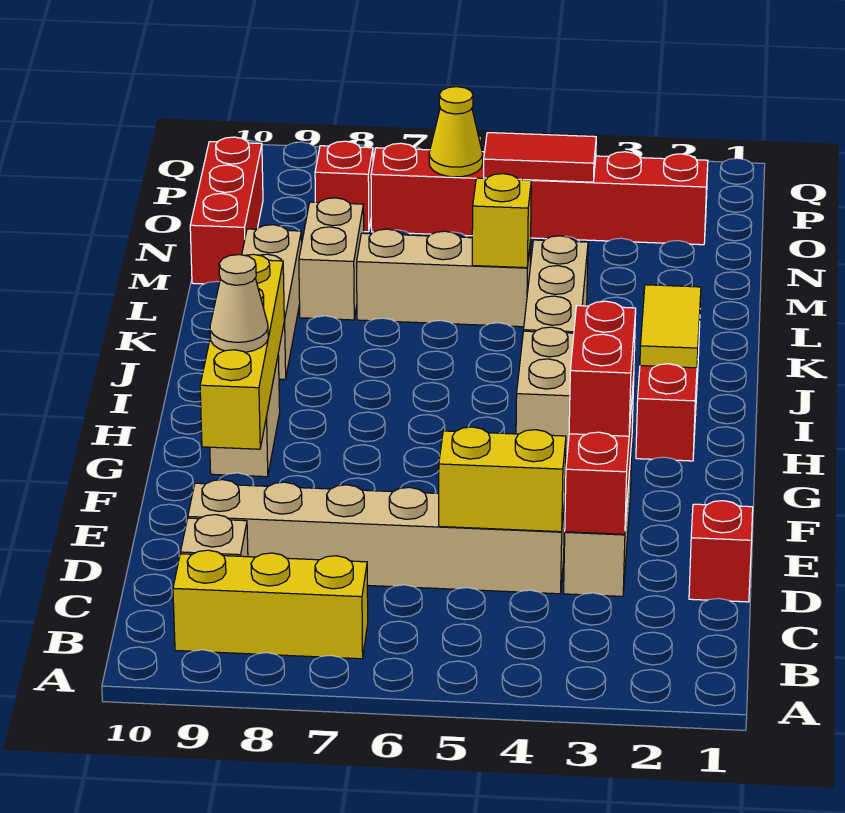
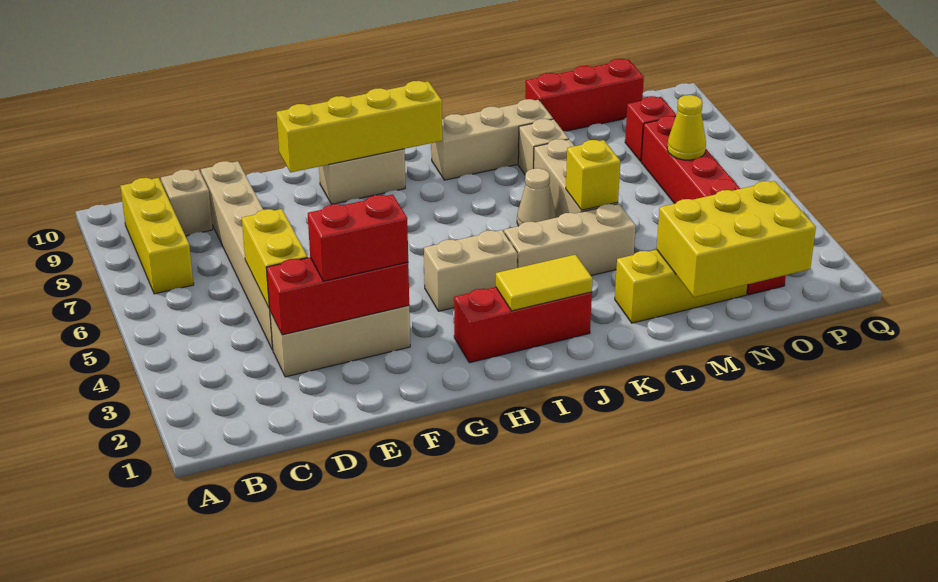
red brick D1 level 1 -> none
tan cone G9 level 3 -> tan cone K6 level 1
none -> yellow brick L2:N2 level 1
tan brick L8:M8 level 1 -> tan brick L8 level 1
none -> yellow brick M1:O2 level 2
red tile O4:O5 level 2 -> none

